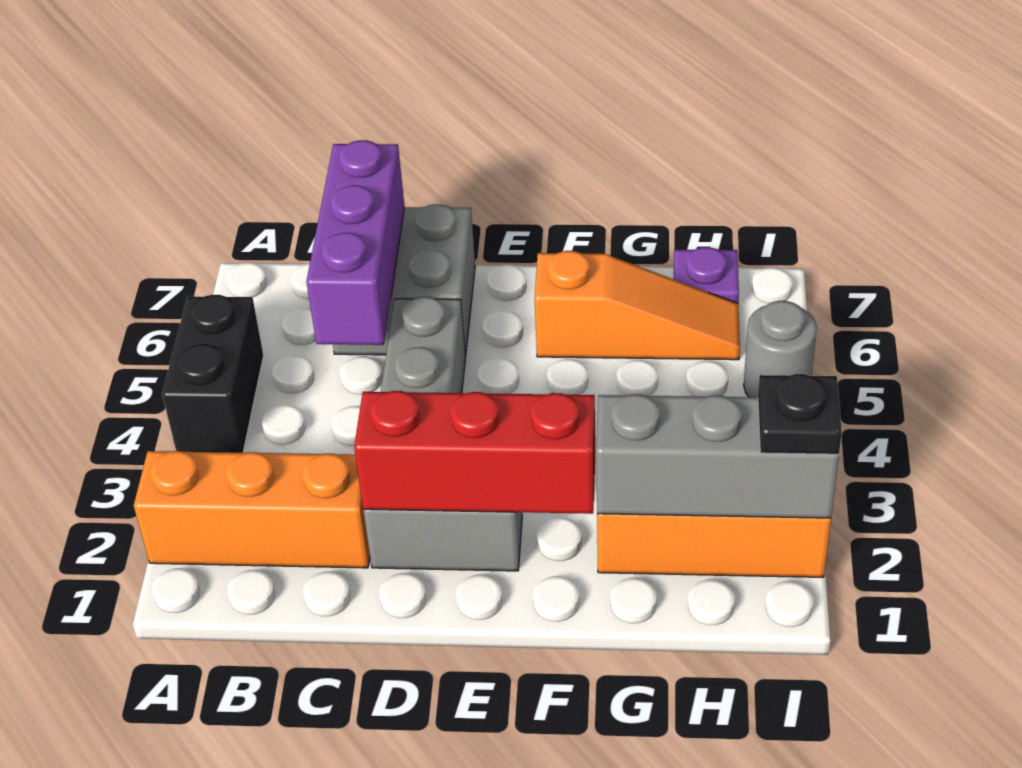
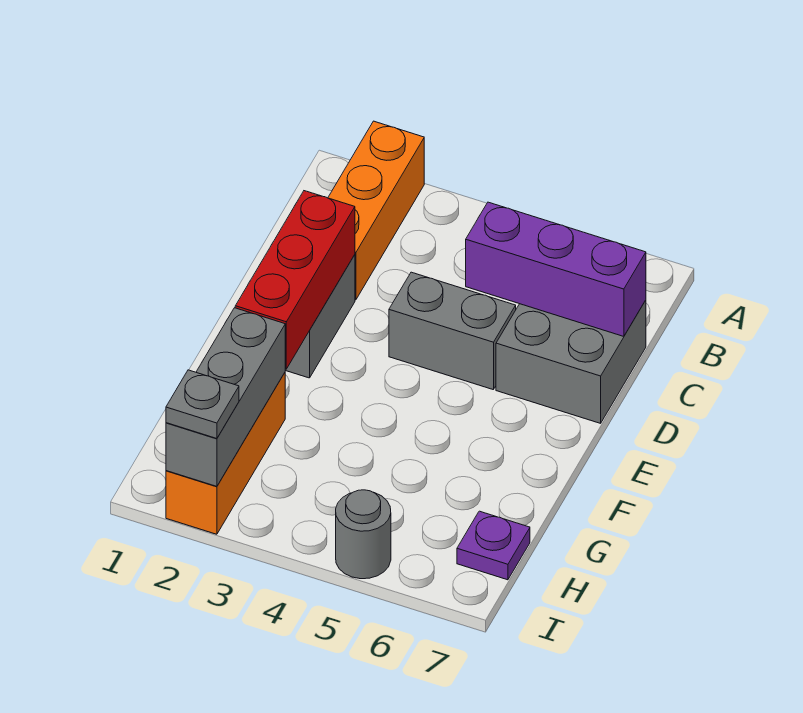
black brick A4:A5 level 1 -> none
orange slope F6:H6 level 1 top F -> none
black plate I2 level 3 -> grey plate I2 level 3

